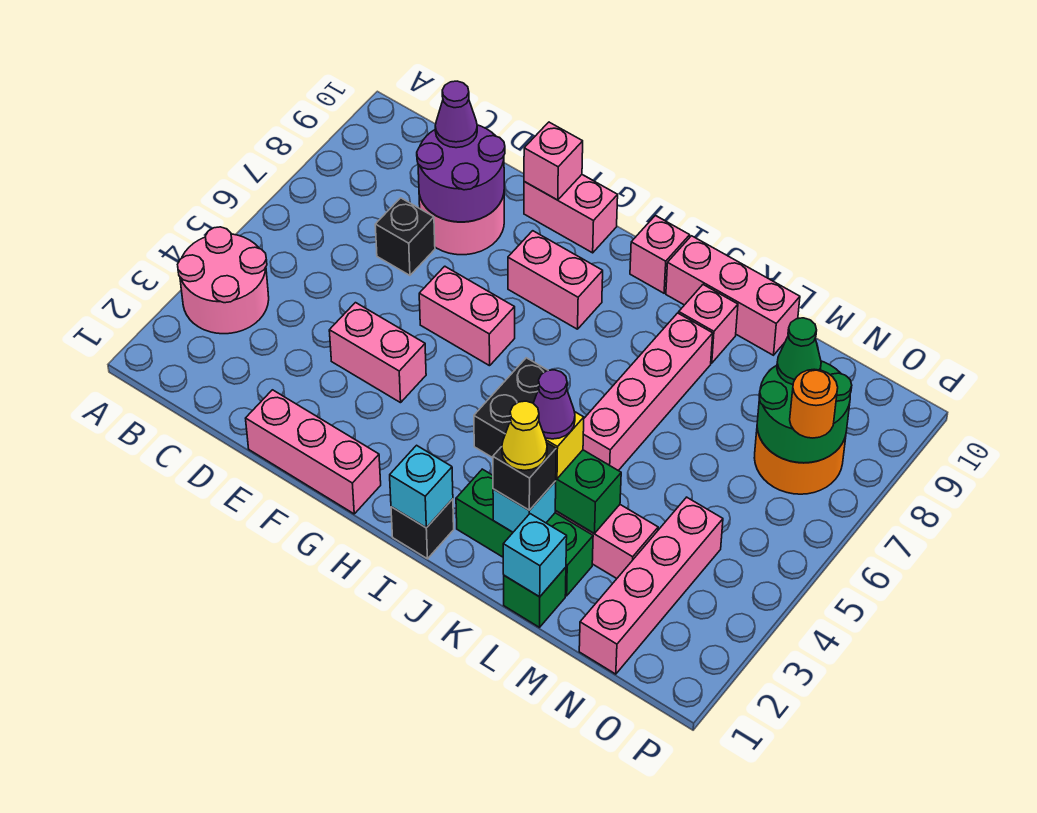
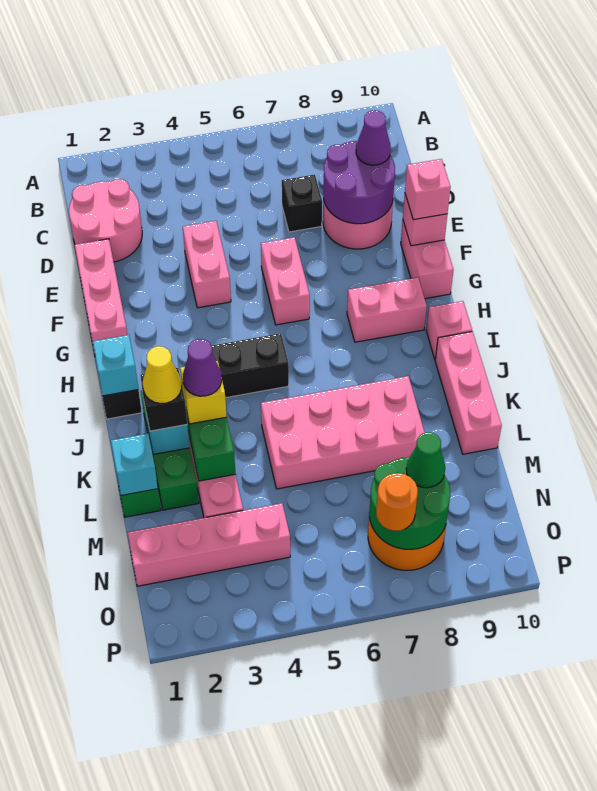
pink round brick A3:B4 level 1 -> pink round brick C1:D2 level 1
pink brick G8:H8 level 1 -> pink brick H8:H9 level 1
pink brick K5:K8 level 1 -> pink brick K5:L8 level 1
pink brick K9 level 1 -> pink brick F10 level 3

